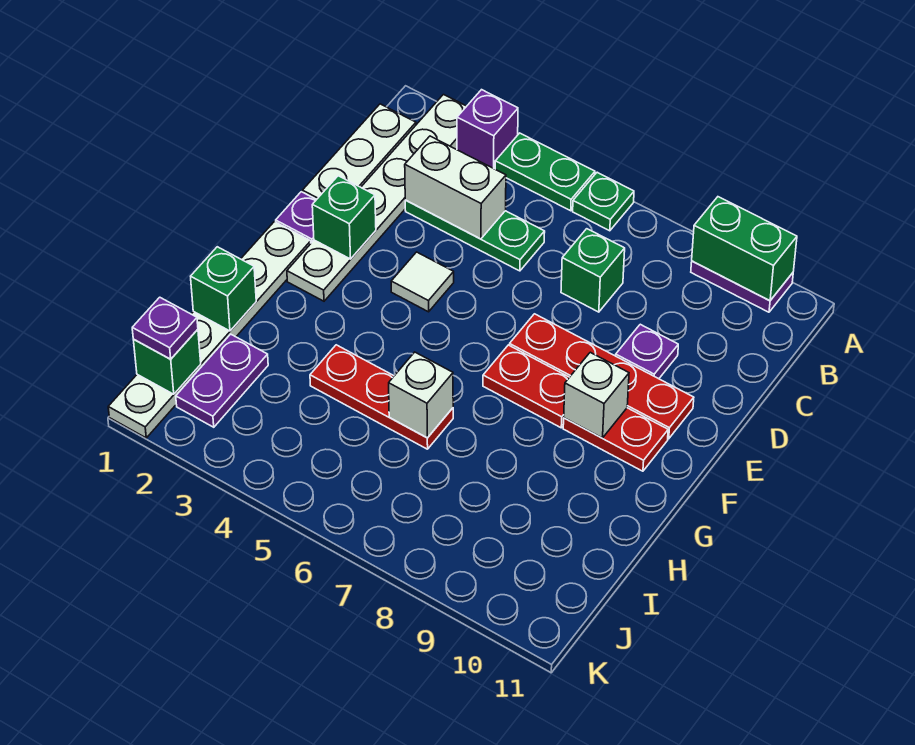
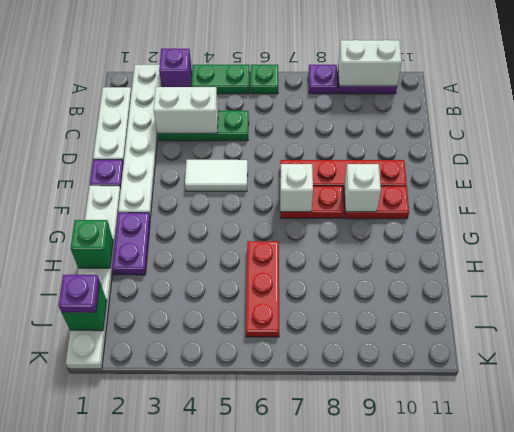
green brick A9:A10 level 2 -> white brick A9:A10 level 2
green brick C7 level 1 -> none
purple plate D9 level 1 -> purple plate A8 level 1
green brick E2 level 2 -> none
white tile E4 level 1 -> white tile E4:E5 level 1
red plate H4:H6 level 1 -> red plate H6:J6 level 1
white brick H6 level 2 -> white brick F7 level 2
purple plate I2:J2 level 1 -> purple plate G2:H2 level 1

